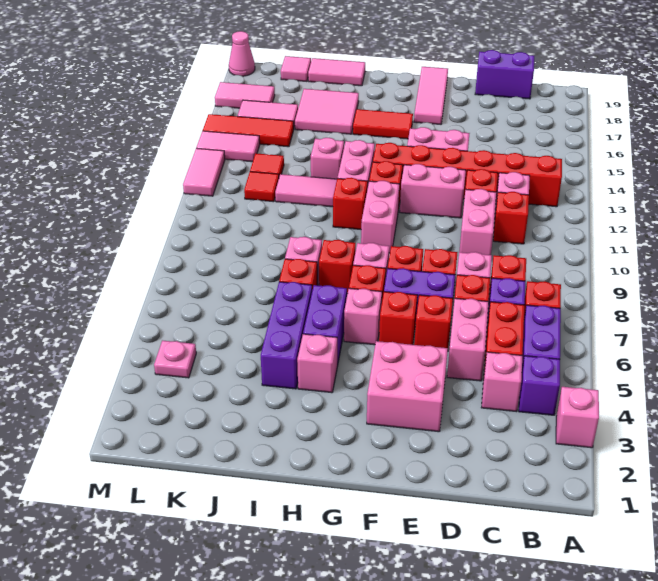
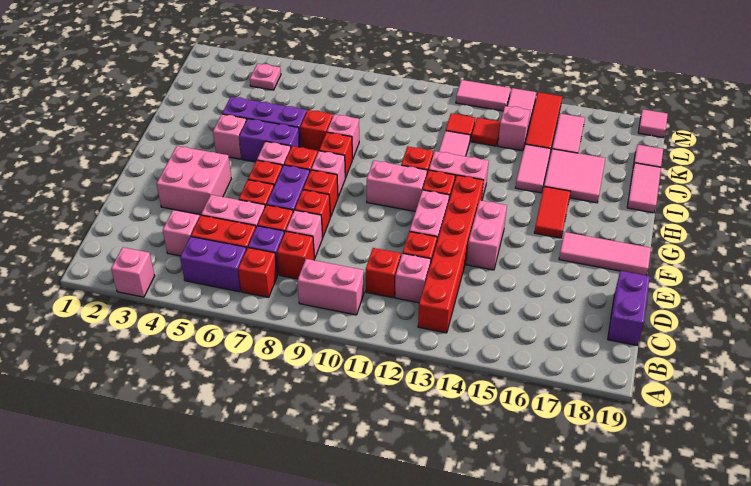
purple brick B4 level 1 -> none
pink brick D10:D11 level 1 -> pink brick B9:B10 level 1
pink brick I13 level 1 -> pink brick K14 level 1
pink tile L17:M17 level 1 -> pink tile I15:J15 level 1
pink cone M19 level 1 -> pink tile M19 level 1

